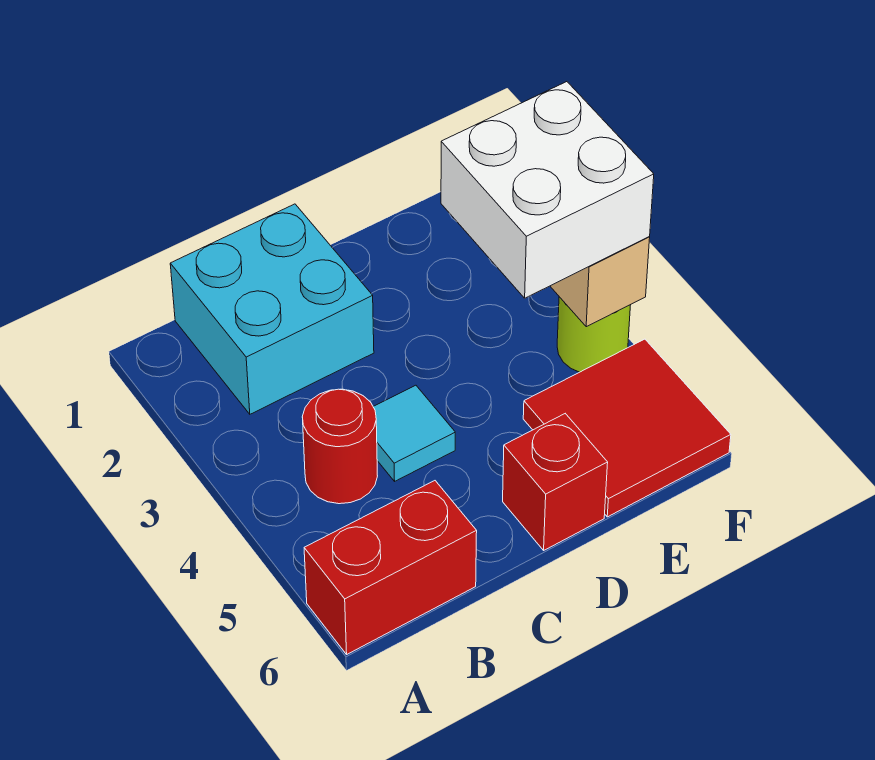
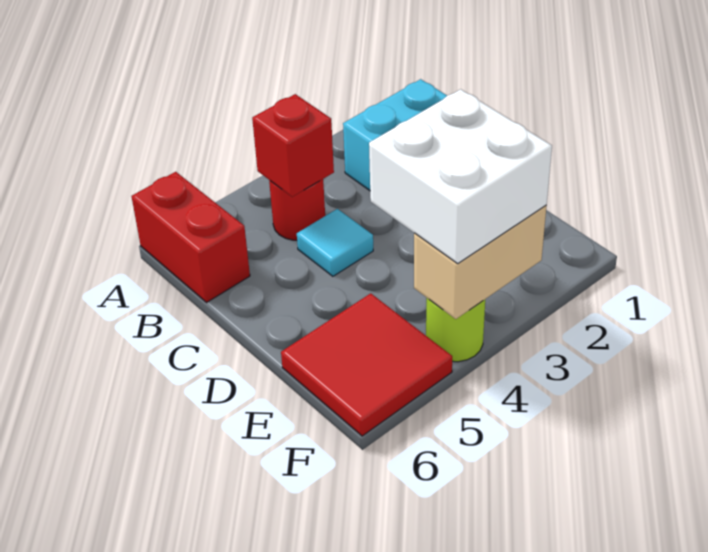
red brick D6 level 1 -> red brick B4 level 2

